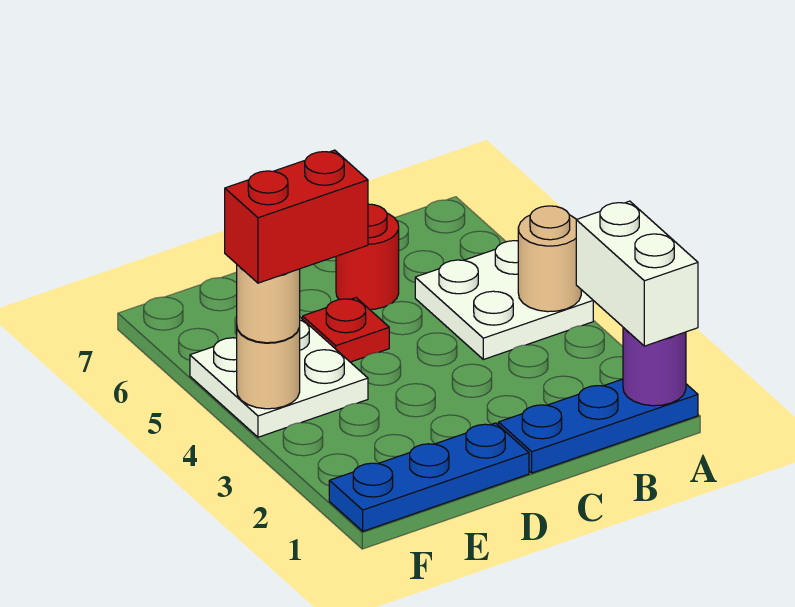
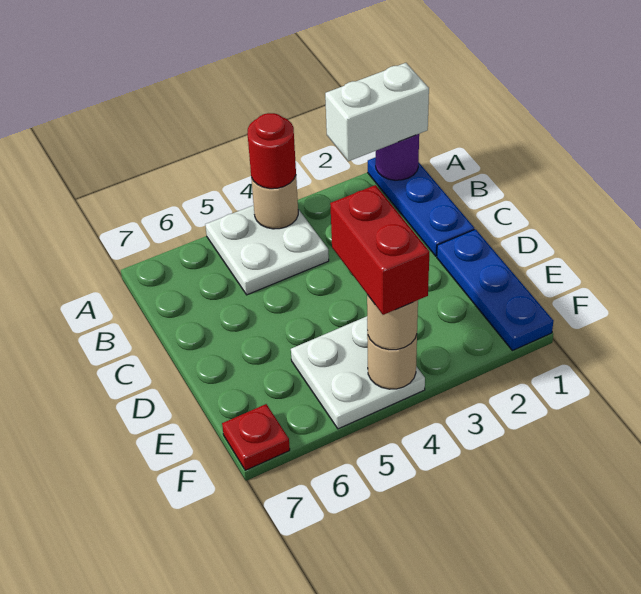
red round brick C6 level 1 -> red round brick A4 level 3
red plate D5 level 1 -> red plate F7 level 1

